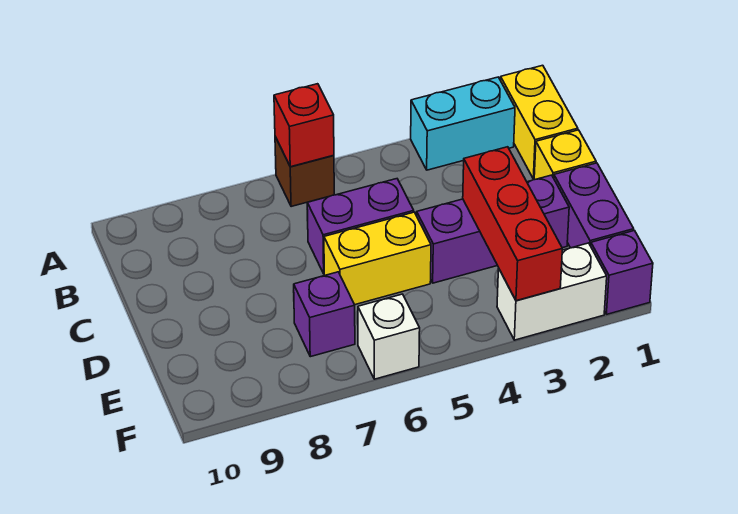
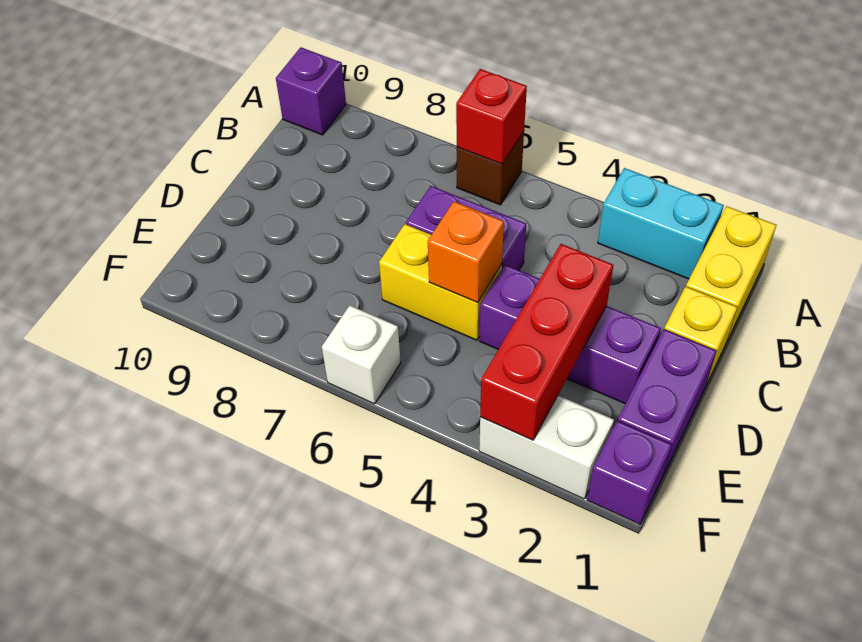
none -> orange brick D5 level 2
purple brick E7 level 1 -> purple brick A10 level 1

